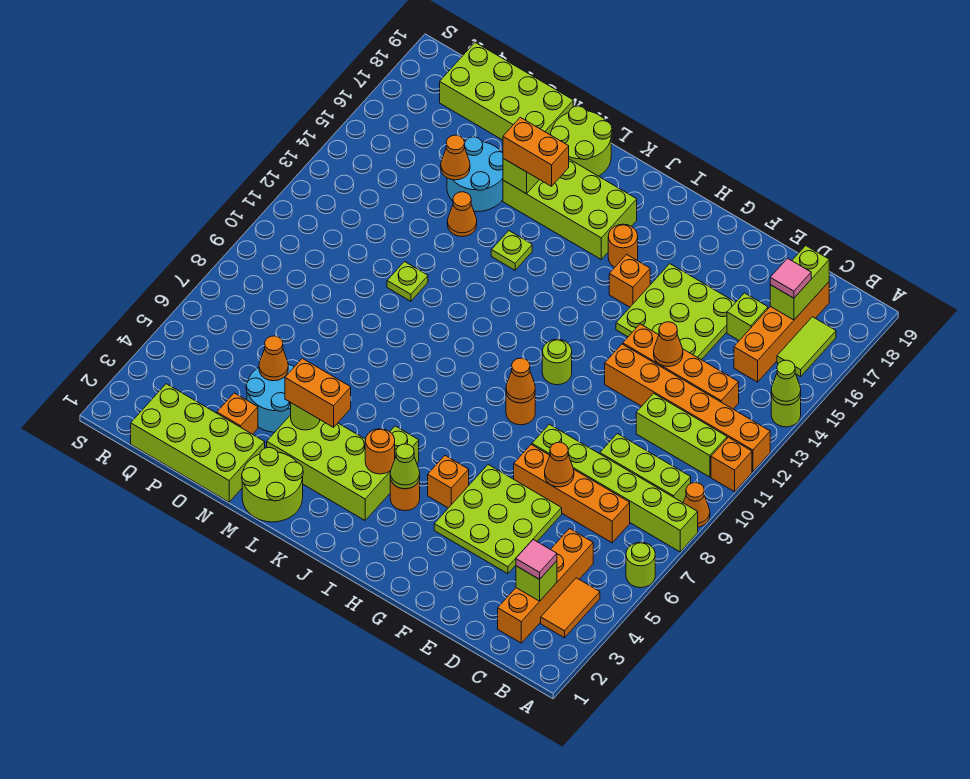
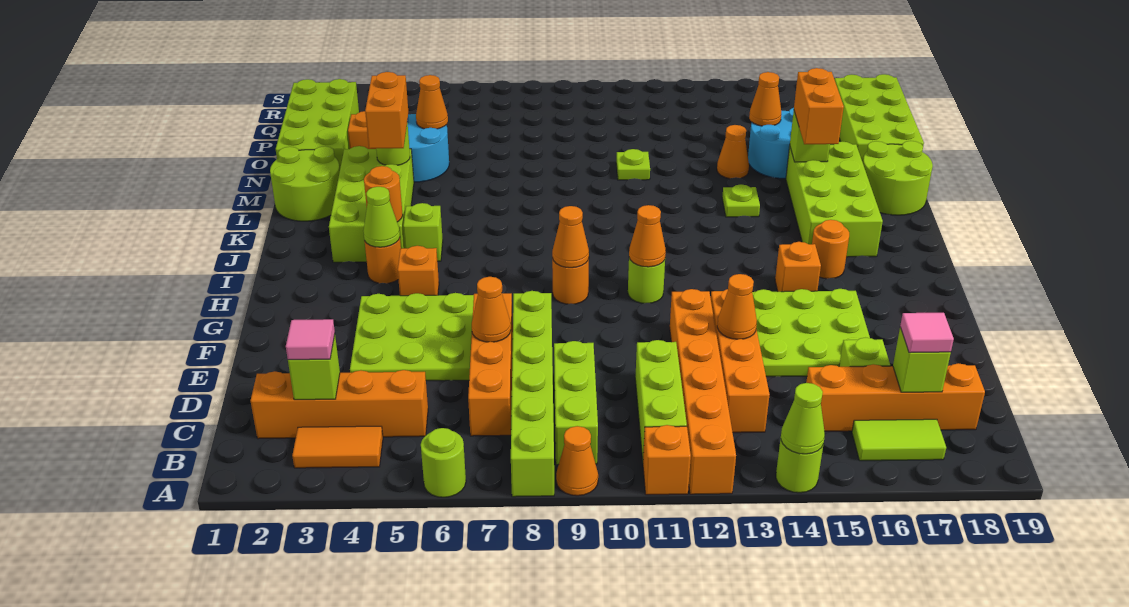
lime brick C17:C18 level 2 -> lime brick C17 level 2
none -> orange cone H11 level 2

